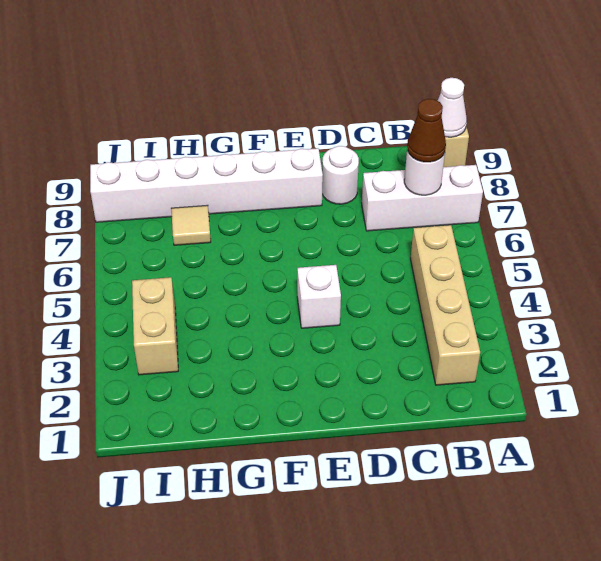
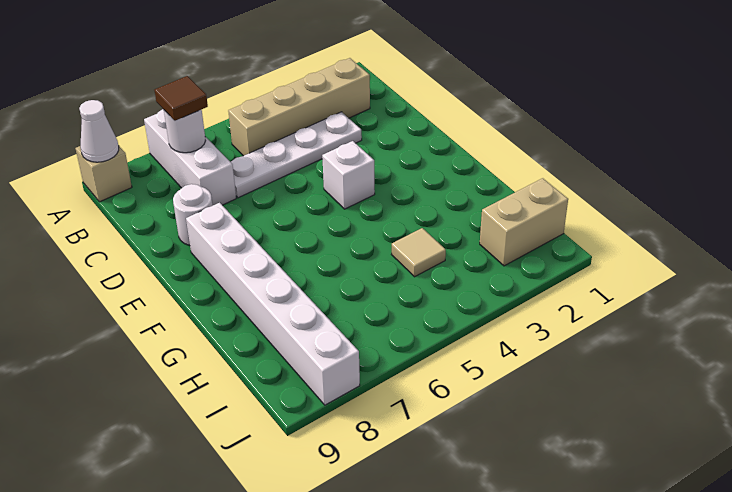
brown cone B7 level 3 -> brown tile B7 level 3
none -> white plate C3:C6 level 1
tan tile H7 level 1 -> tan tile H4 level 1
tan brick I3:I4 level 1 -> tan brick I1:I2 level 1

